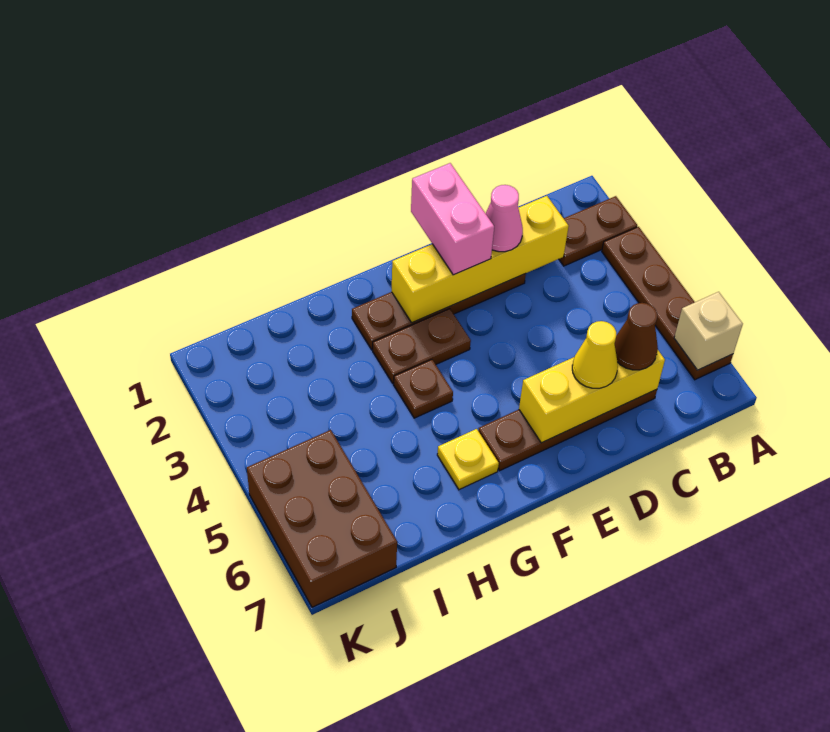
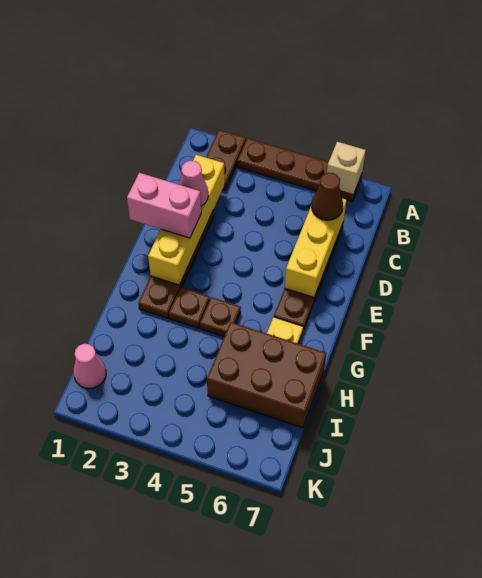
yellow cone D6 level 3 -> none
brown plate F3:G3 level 1 -> brown plate G3 level 1
none -> pink cone J1 level 1
brown brick J5:K7 level 1 -> brown brick H5:I7 level 1

